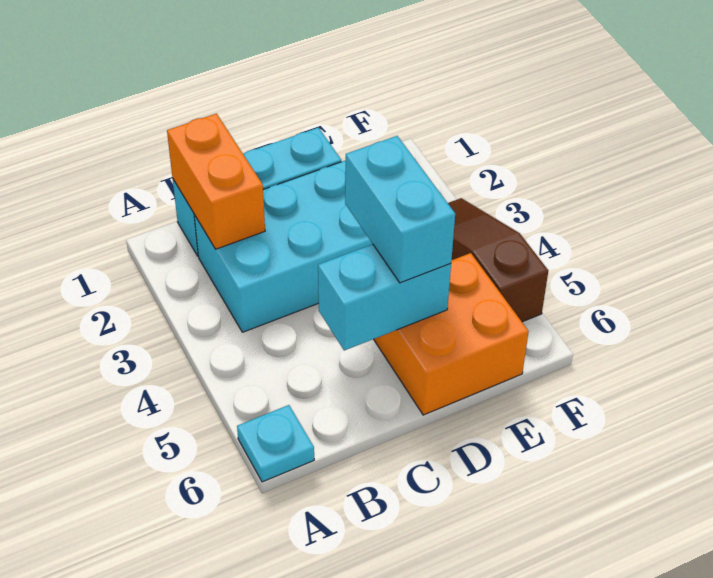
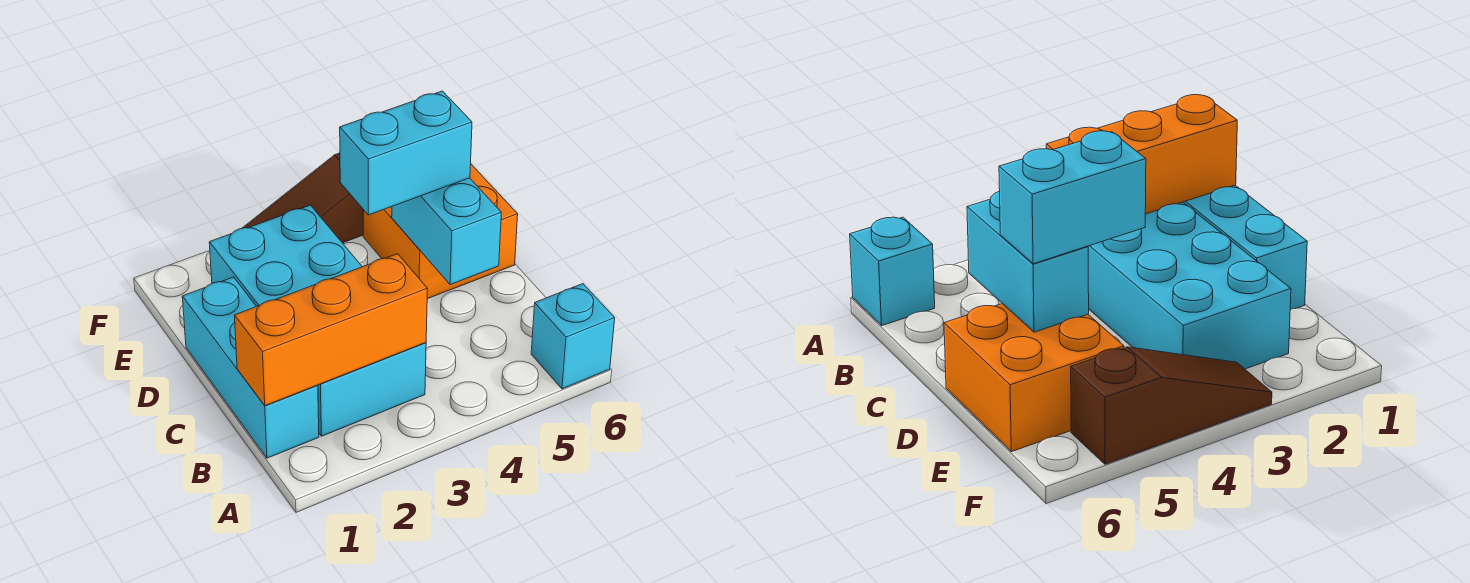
cyan plate A6 level 1 -> cyan brick A6 level 1
orange brick B1:B2 level 2 -> orange brick B1:B3 level 2

